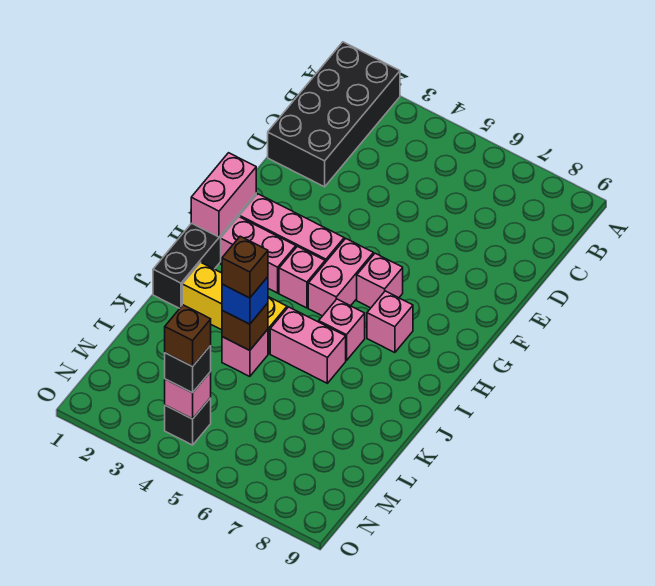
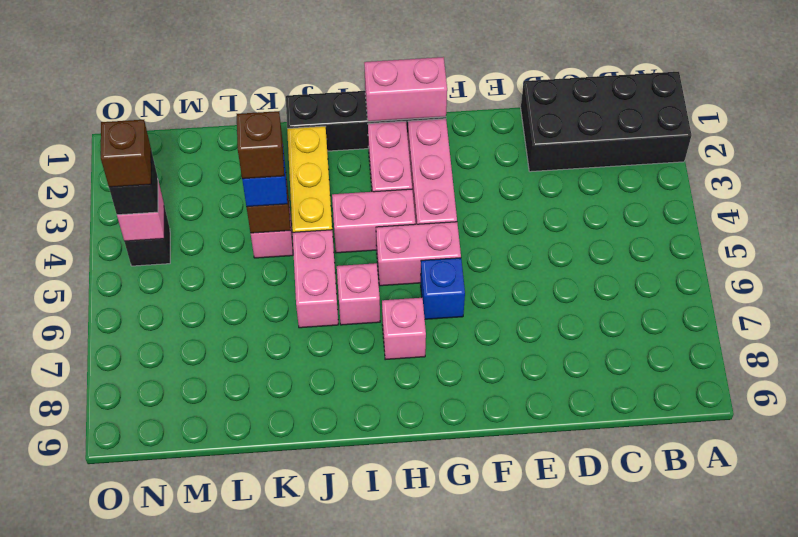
pink brick G6 level 1 -> blue brick G6 level 1
pink brick H4 level 1 -> pink brick H4:I4 level 1

